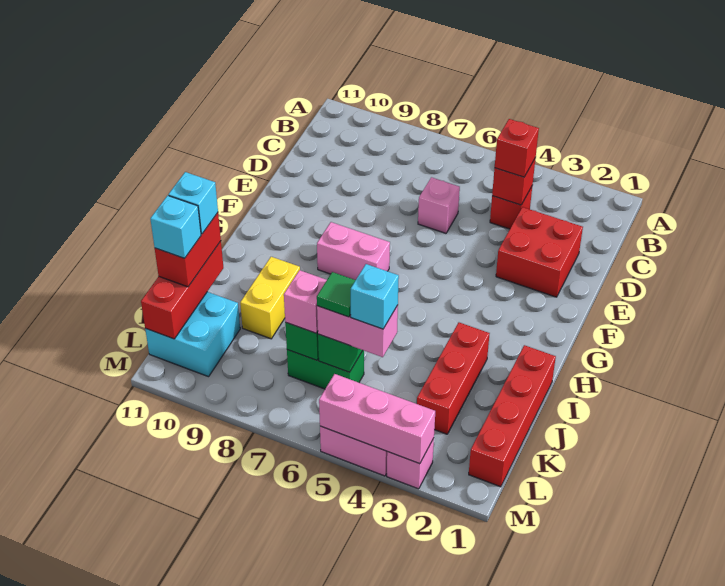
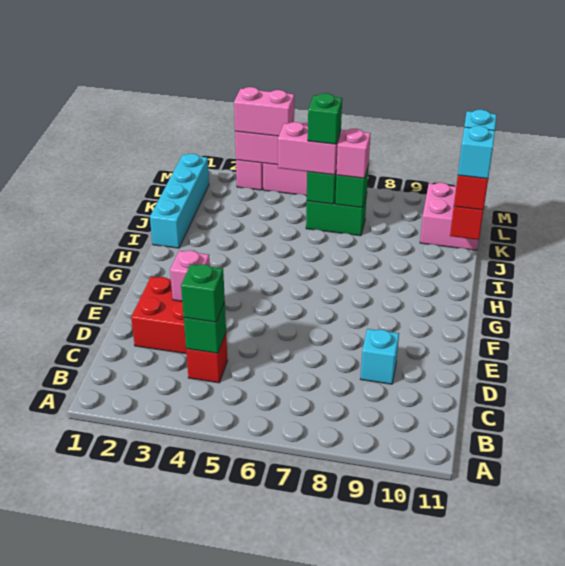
red brick C4 level 2 -> green brick C4 level 2
red brick C4 level 3 -> green brick C4 level 3
pink brick D6 level 1 -> pink brick E3 level 2
pink brick G7:G8 level 1 -> pink brick M3:M4 level 3
red brick I1:L1 level 1 -> cyan brick I1:L1 level 1
red brick I3:K3 level 1 -> none
yellow brick I9:J9 level 1 -> none
cyan brick K5 level 4 -> cyan brick D9 level 1
green tile K6 level 4 -> green brick K6 level 4
cyan brick K10:L11 level 1 -> pink brick K10:L11 level 1

